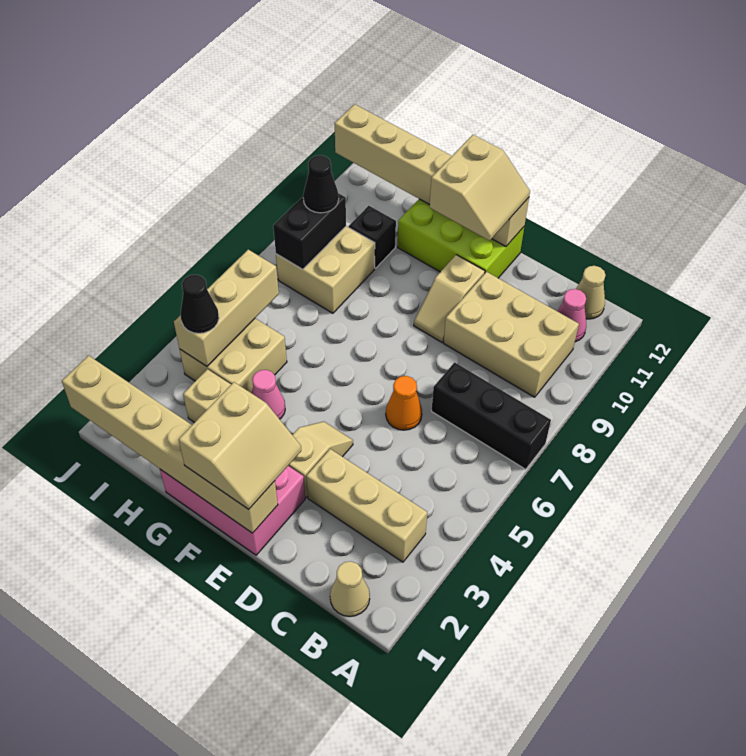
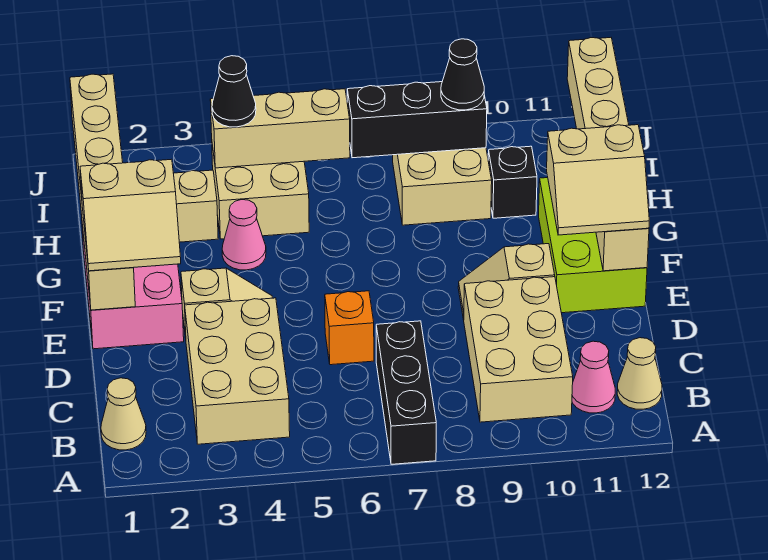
tan brick B3:D3 level 1 -> tan brick B3:D4 level 1
orange cone D6 level 1 -> orange brick D6 level 1
black brick I8:I9 level 2 -> black brick I7:I9 level 2

